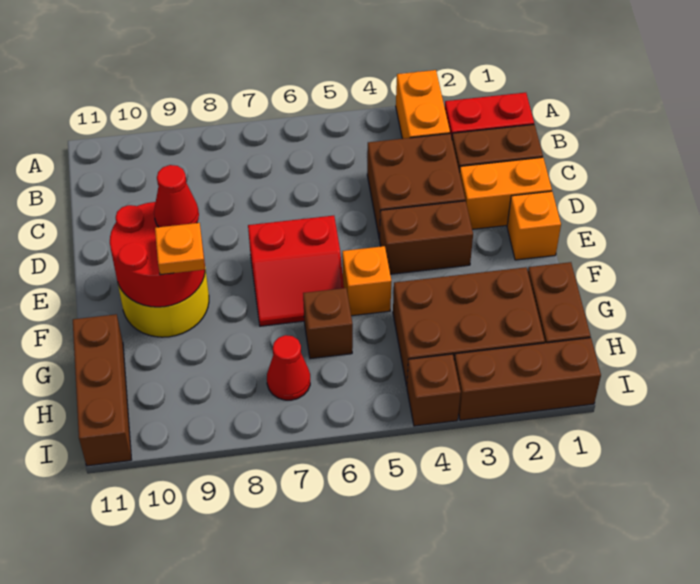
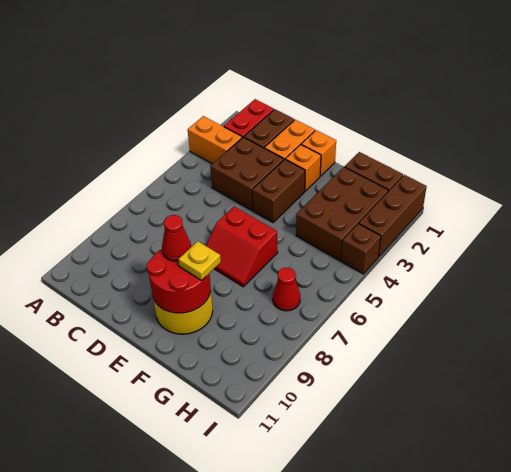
red slope E6:F7 level 1 top E -> red slope E6:F7 level 1 top 6
orange brick F5 level 1 -> orange brick E2 level 1
orange plate F9 level 3 -> yellow plate F9 level 3
brown brick G6 level 1 -> none
brown brick G11:I11 level 1 -> none

